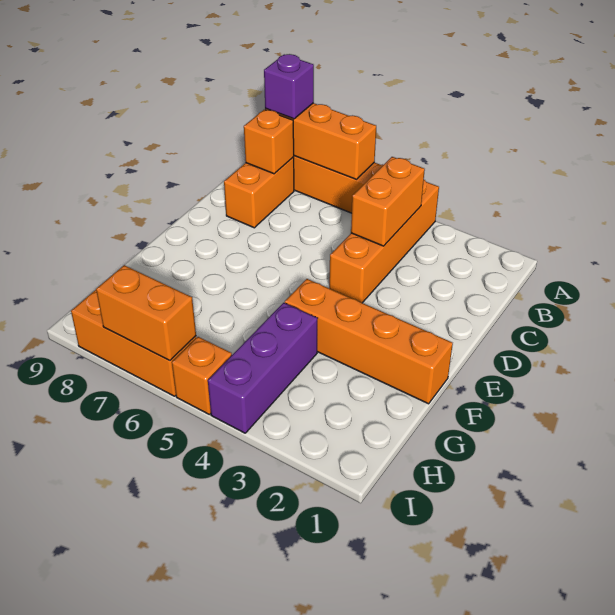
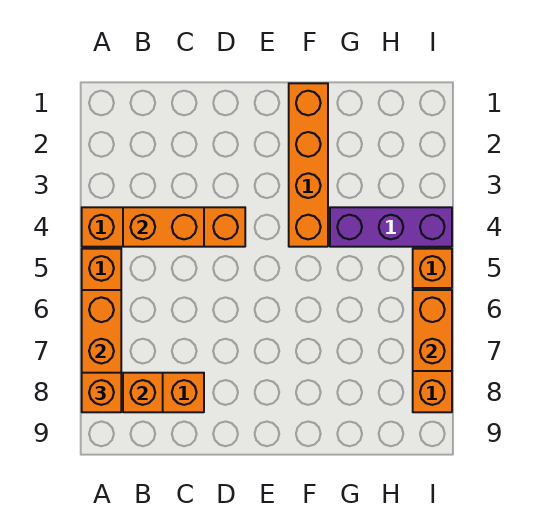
purple brick A8 level 3 -> orange brick A8 level 3

